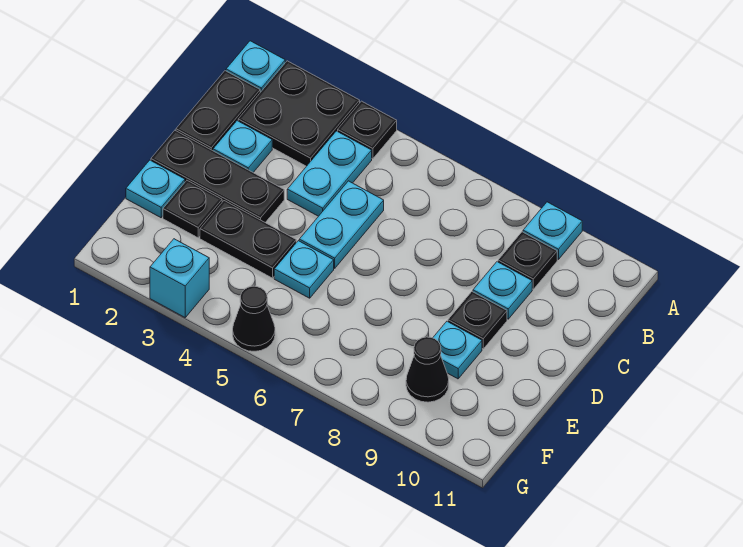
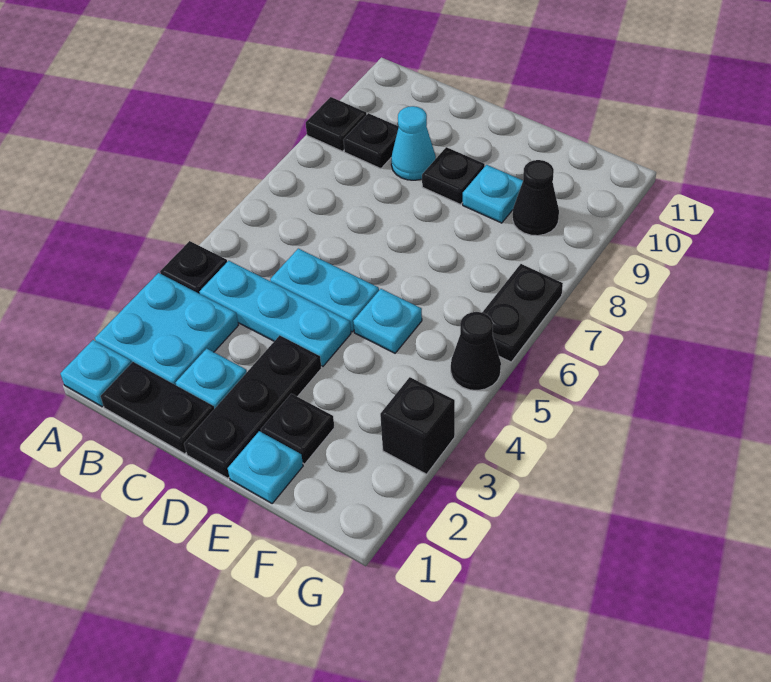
black plate A2:B3 level 1 -> cyan plate A2:B3 level 1
cyan plate A9 level 1 -> black plate A9 level 1
cyan plate B4:C4 level 1 -> cyan plate B4:D4 level 1
cyan plate C9 level 1 -> cyan cone C9 level 1
black plate E3:E4 level 1 -> black plate G6:G7 level 1
cyan brick G3 level 1 -> black brick G3 level 1

